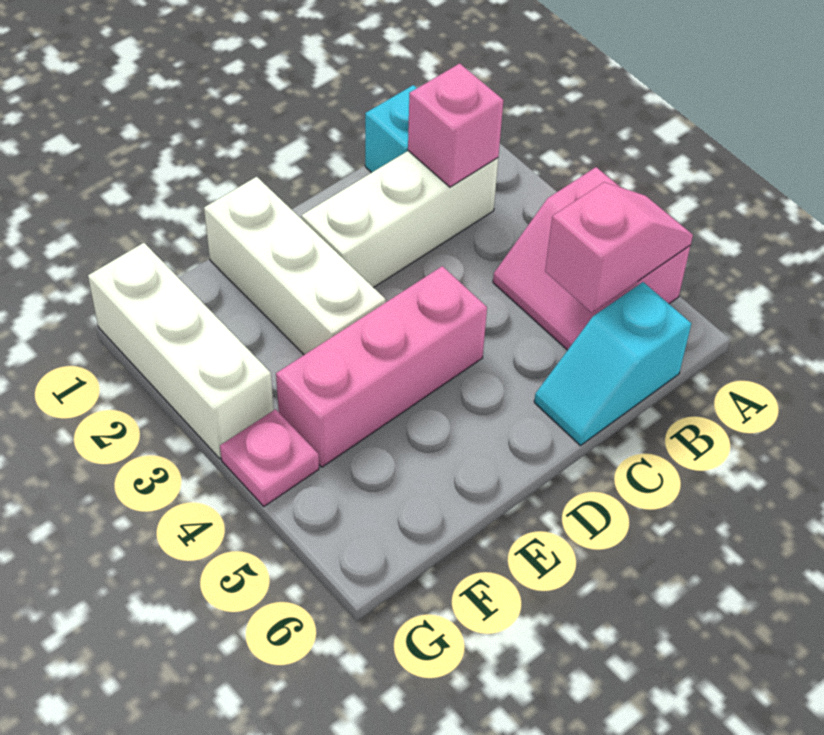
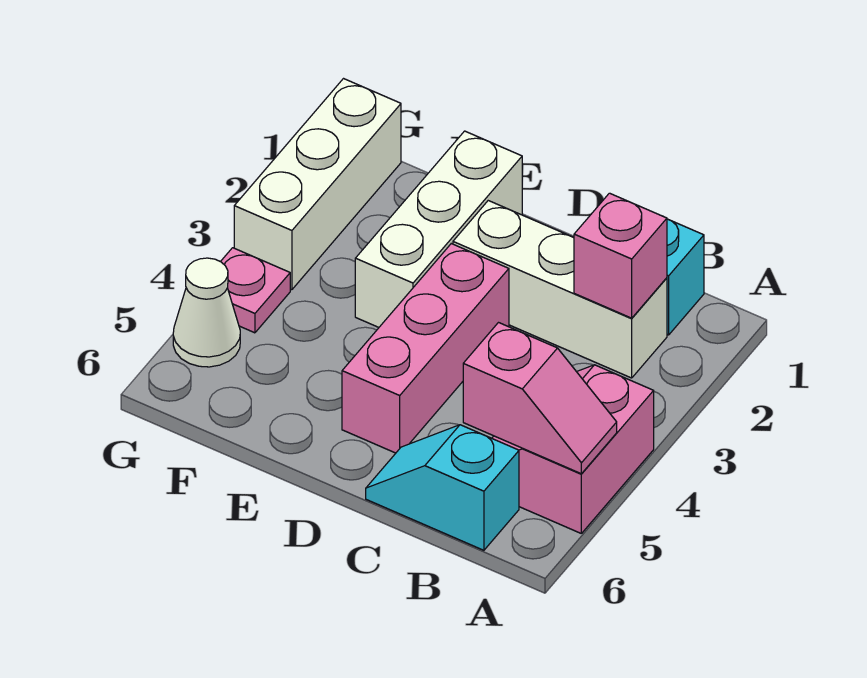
pink brick D4:F4 level 1 -> pink brick D3:D5 level 1
none -> white cone G5 level 1

